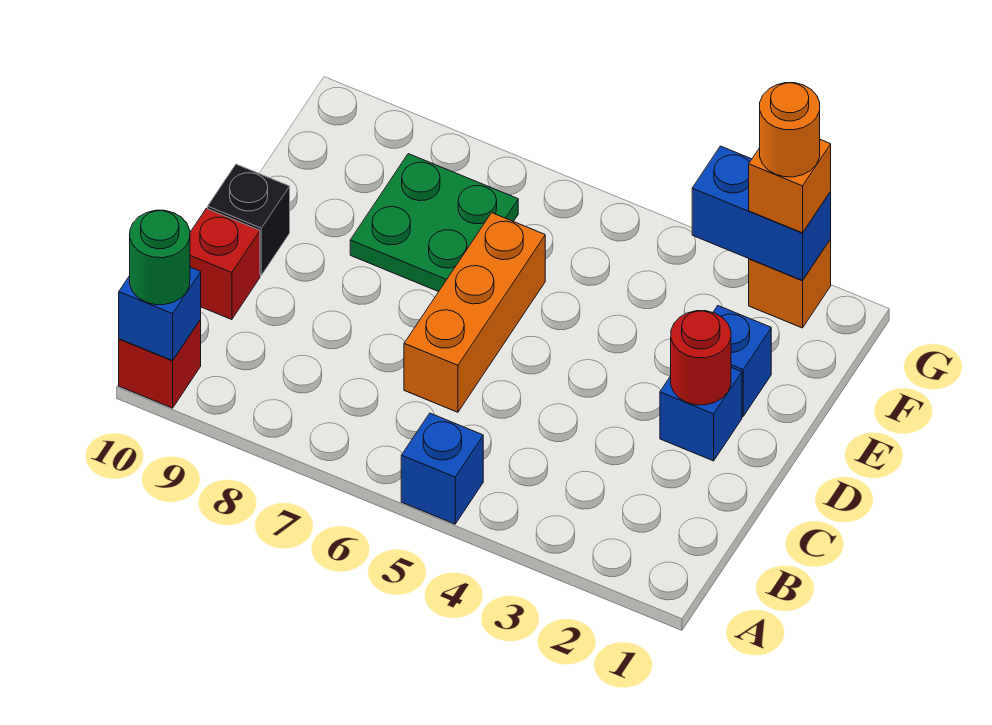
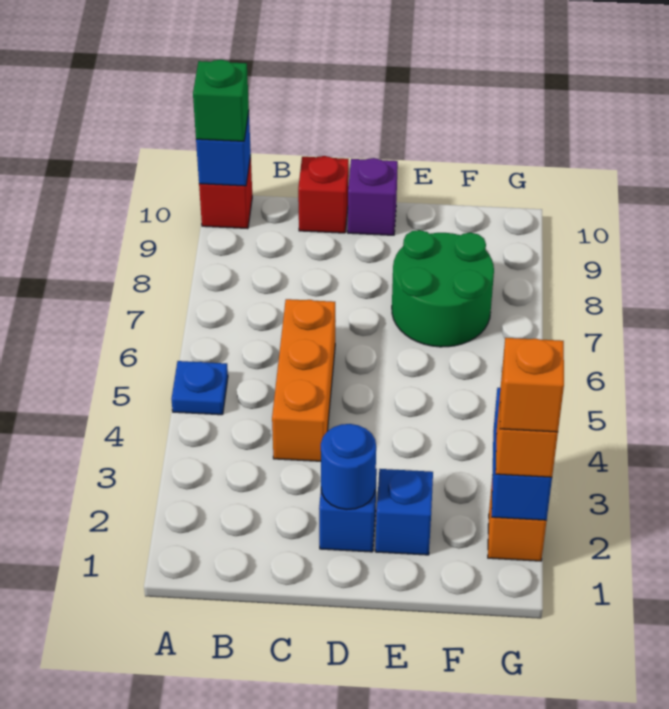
blue brick A5 level 1 -> blue plate A5 level 1
green round brick A10 level 3 -> green brick A10 level 3
orange brick C6:E6 level 1 -> orange brick C4:C6 level 1
red round brick D2 level 2 -> blue round brick D2 level 2
black brick D10 level 1 -> purple brick D10 level 1
green plate E7:F8 level 1 -> green round brick E7:F8 level 1
orange round brick G2 level 4 -> orange brick G2 level 4

